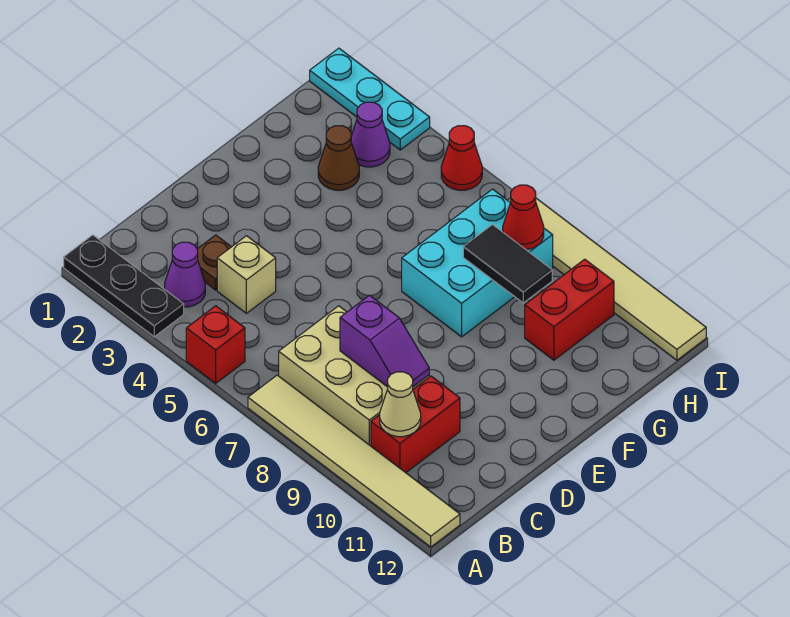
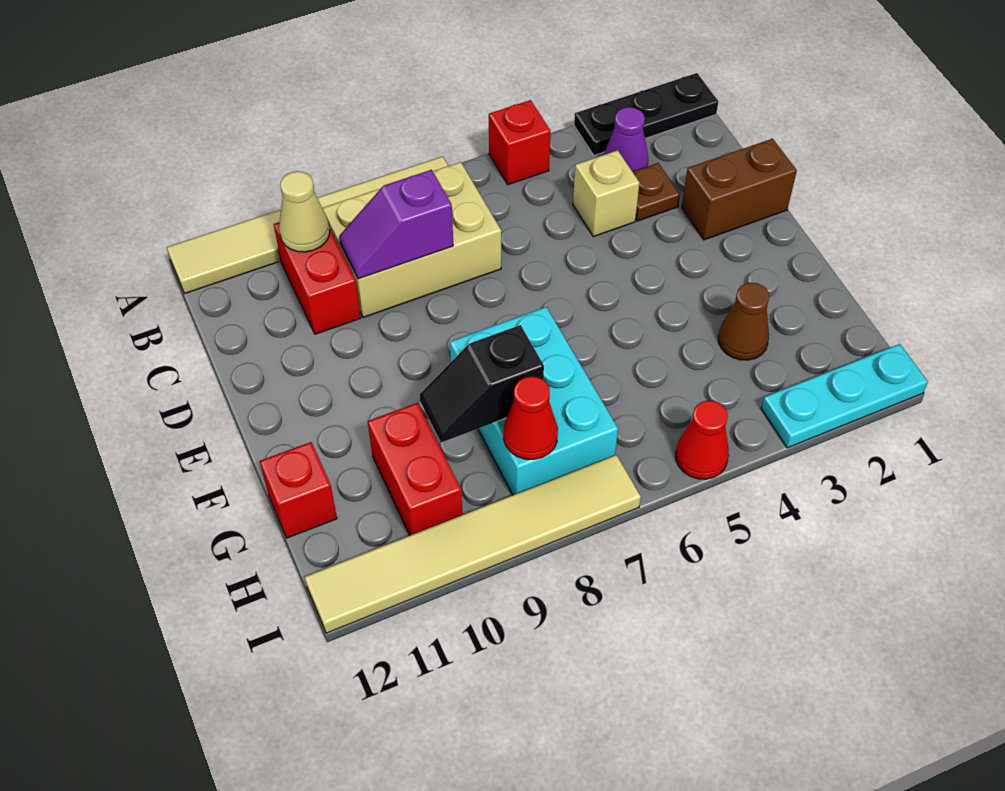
none -> brown brick D1:D2 level 1
black tile G8:G9 level 2 -> black slope G8:G9 level 2 top 8
none -> red brick G12 level 1
purple cone H3 level 1 -> none

